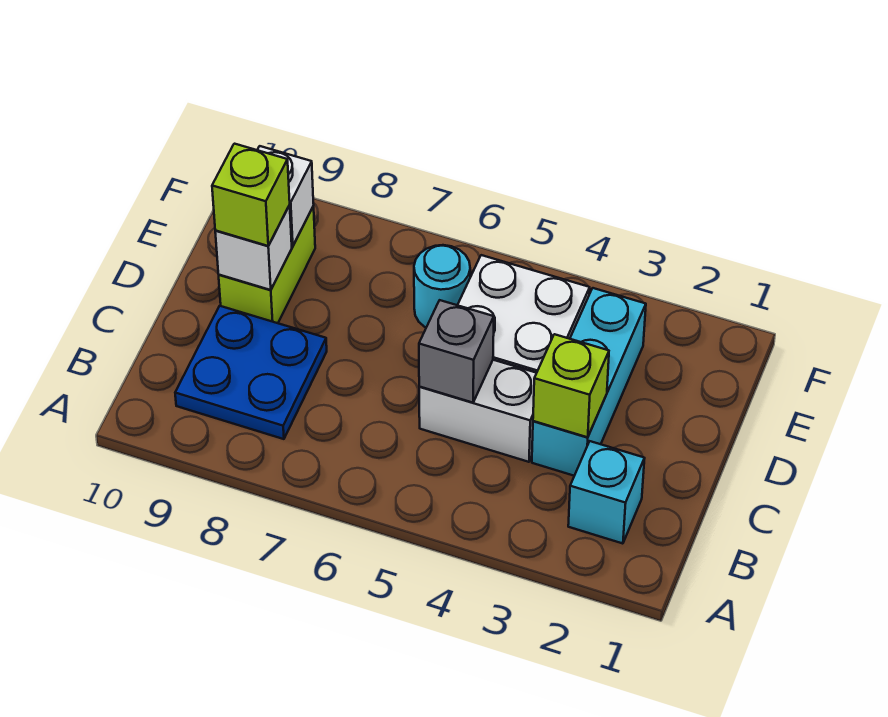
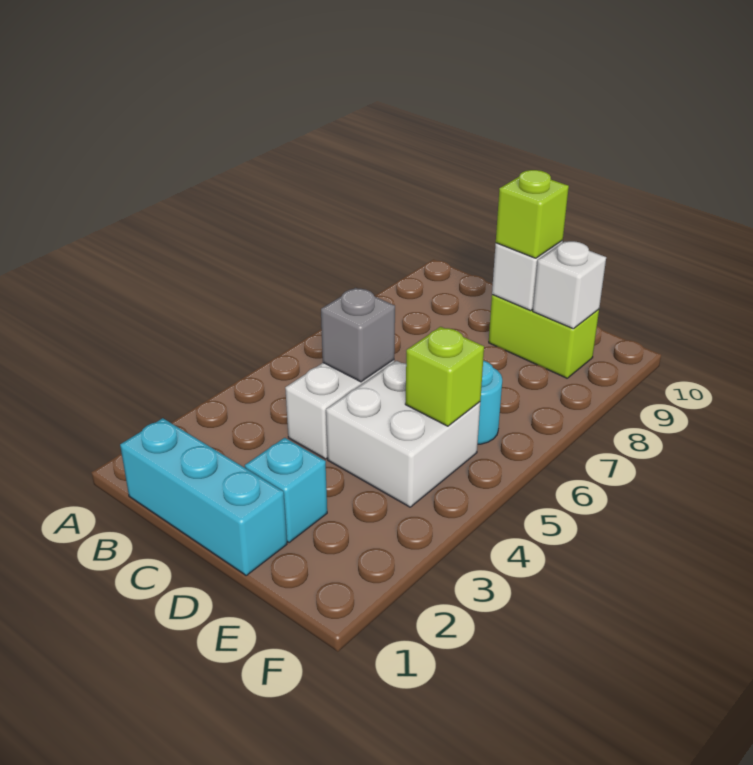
cyan brick B2 level 1 -> cyan brick D2 level 1
blue plate B8:C9 level 1 -> none
cyan brick C3:E3 level 1 -> cyan brick B1:D1 level 1
lime brick C3 level 2 -> lime brick E5 level 2

